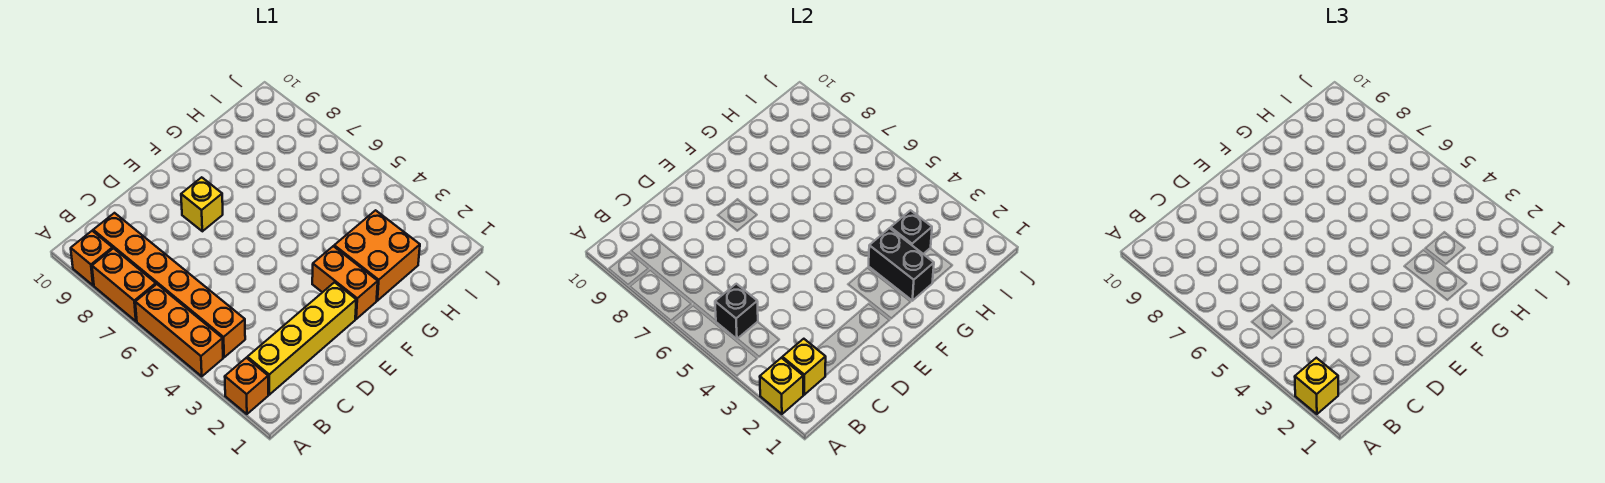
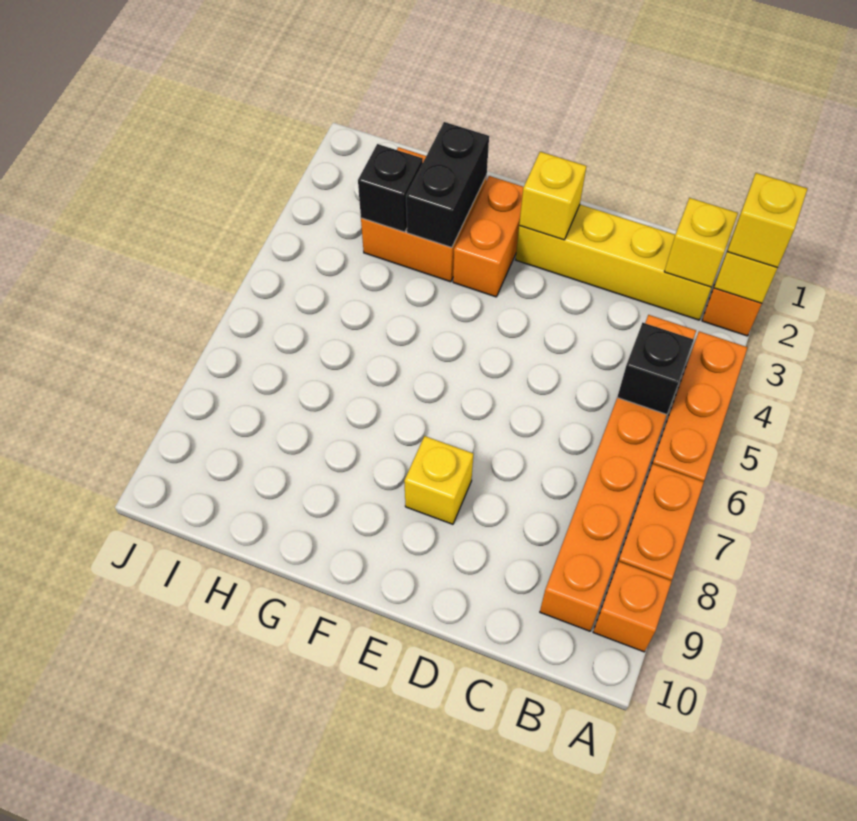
none -> yellow brick E2 level 2

